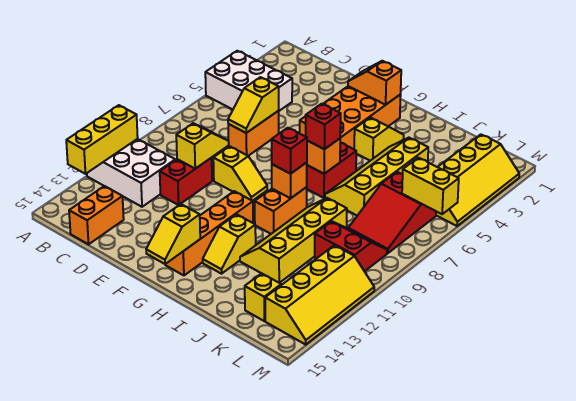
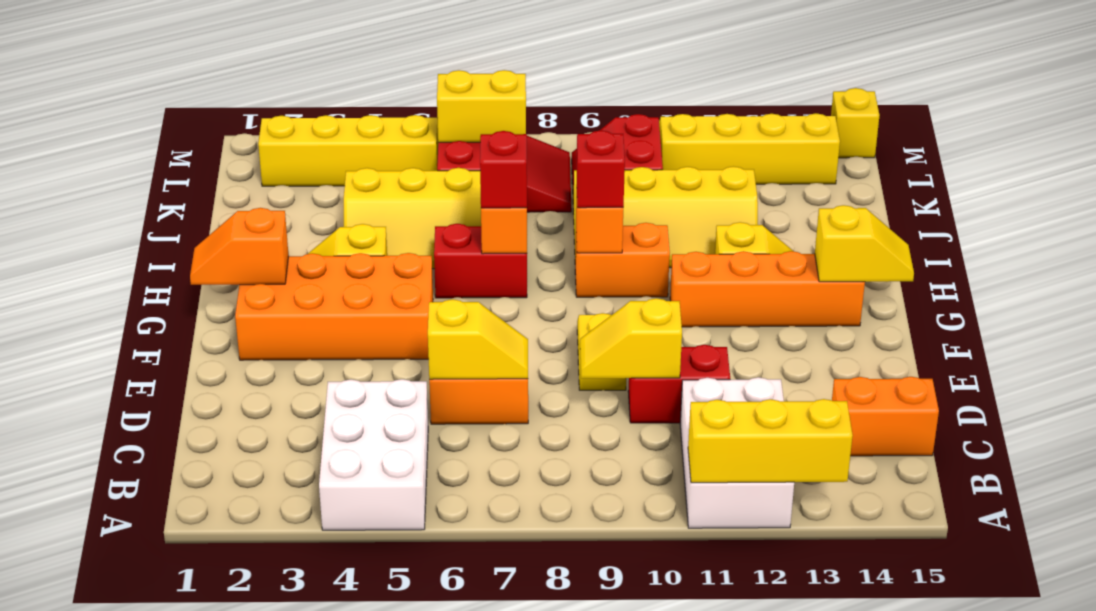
orange slope F2:G2 level 2 top G -> orange slope G1:G2 level 2 top 2
yellow brick K14 level 1 -> yellow brick M15 level 1
yellow brick L6:M6 level 2 -> yellow brick L6:L7 level 2

